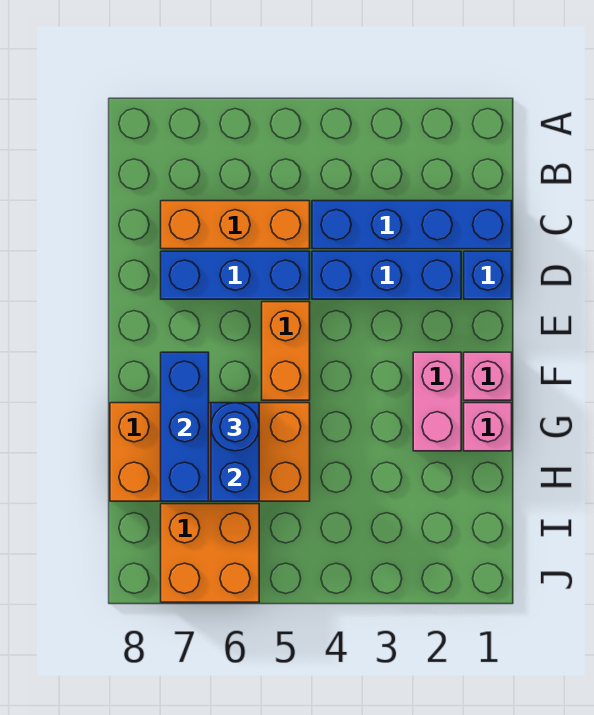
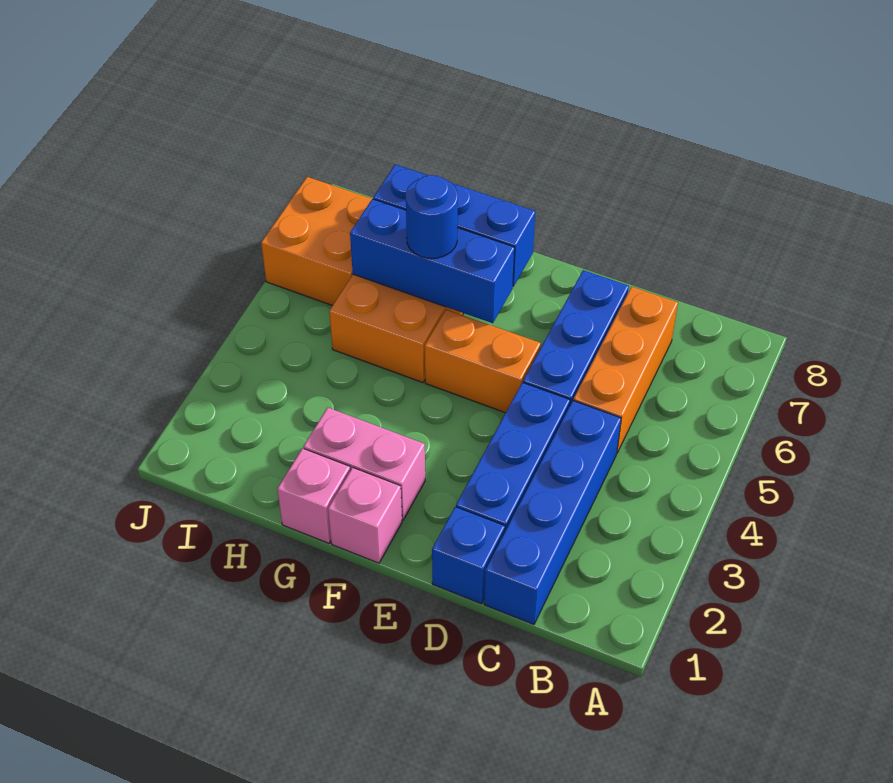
blue brick G6:H6 level 2 -> blue brick F6:H6 level 2

